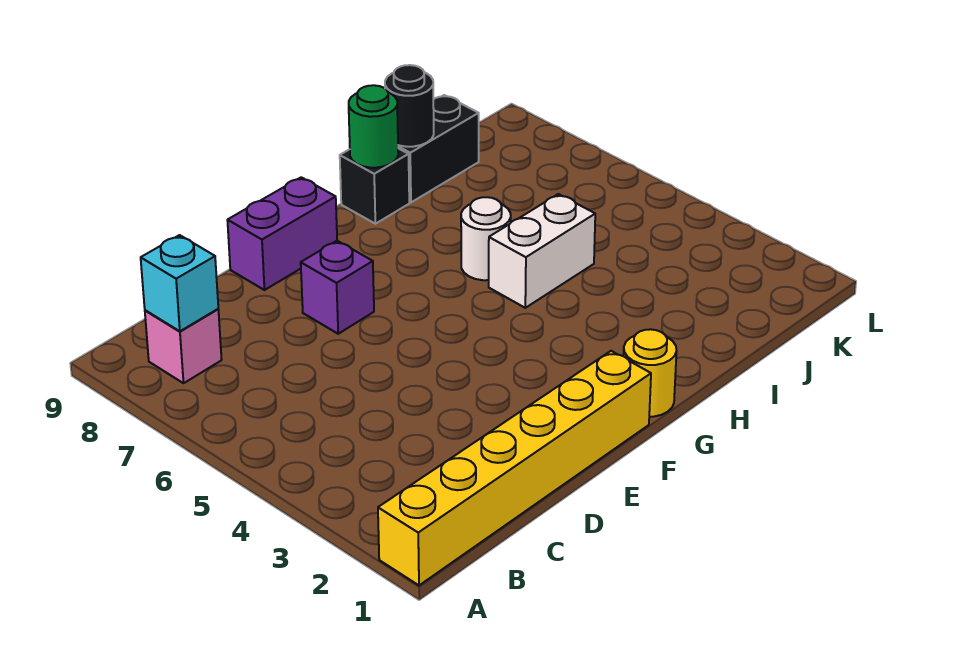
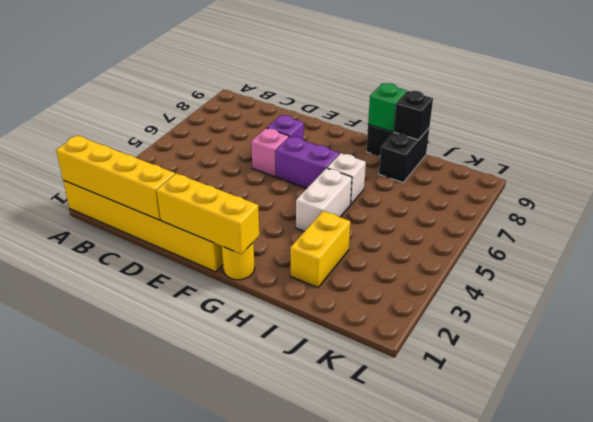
none -> yellow brick A1:D1 level 2
pink brick B8 level 1 -> pink brick E6 level 1
cyan brick B8 level 2 -> none
none -> yellow brick E1:G1 level 2
purple brick E9:F9 level 1 -> purple brick F6:G6 level 1
white brick H5:I5 level 1 -> white brick H4:H5 level 1
white round brick H6 level 1 -> white brick H6 level 1
green round brick H9 level 2 -> green brick H9 level 2
none -> yellow brick I2:I3 level 1
black brick I9:J9 level 1 -> black brick I8:I9 level 1
black round brick I9 level 2 -> black brick I9 level 2

